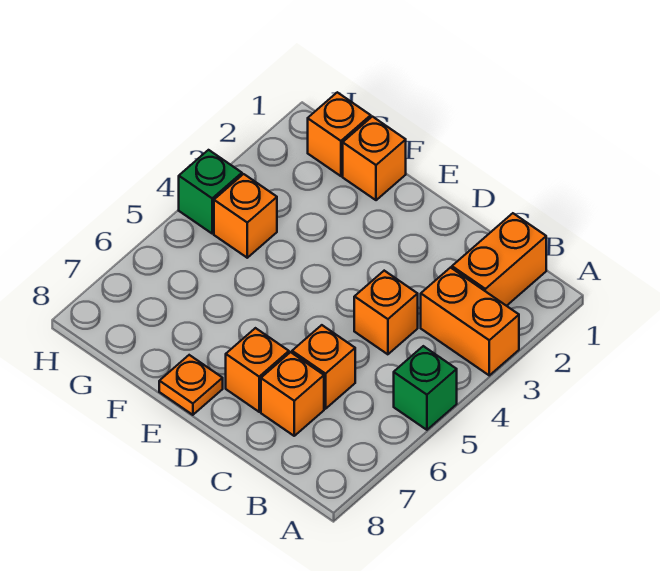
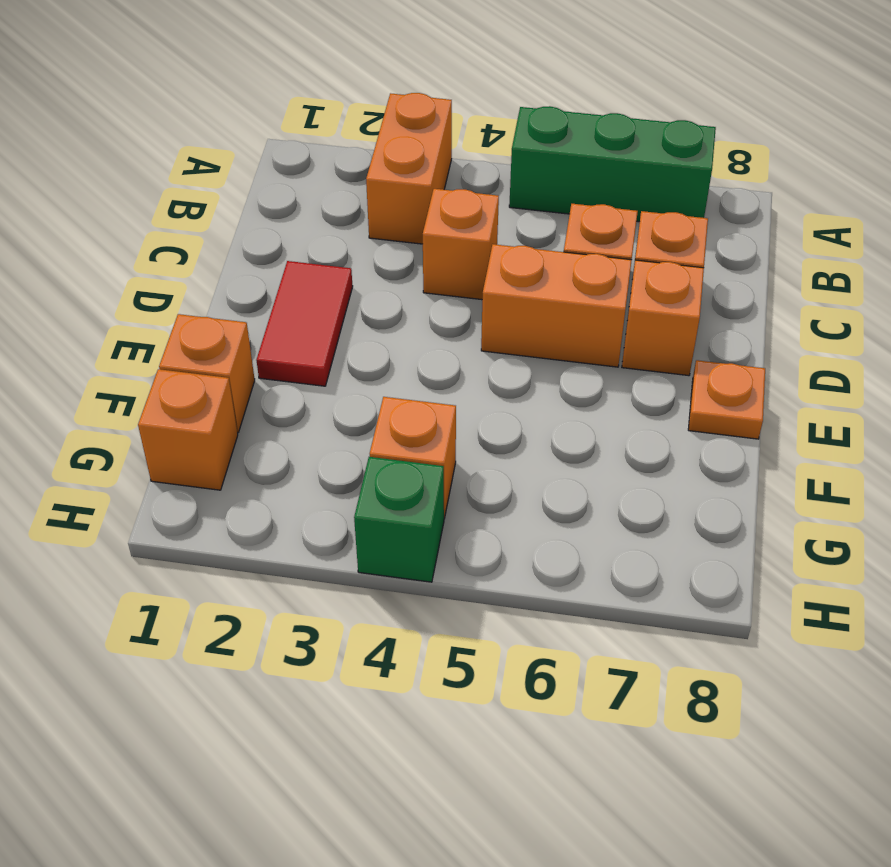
green brick A5 level 1 -> green brick A5:A7 level 1
orange brick B1:B2 level 1 -> orange brick D5:D6 level 1
none -> red tile D2:E2 level 1

